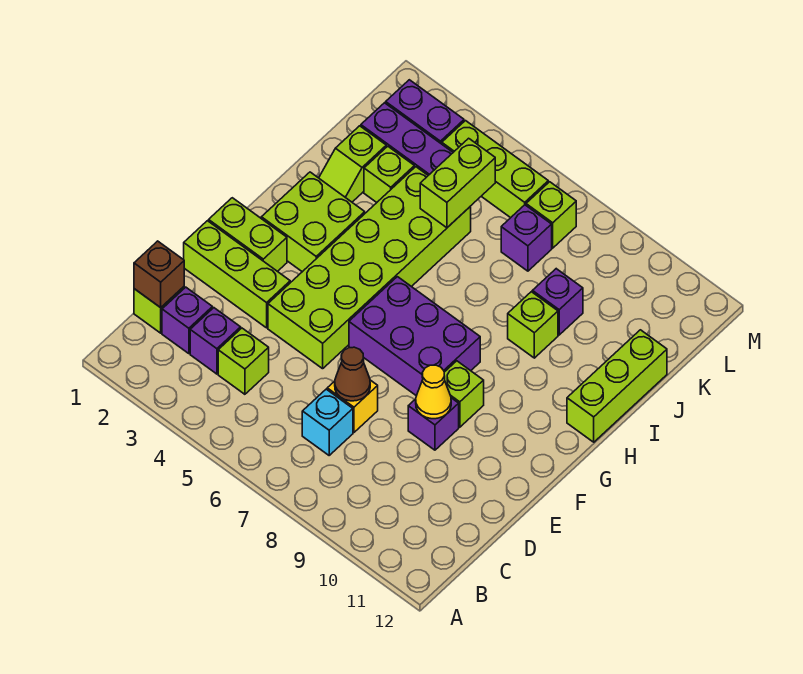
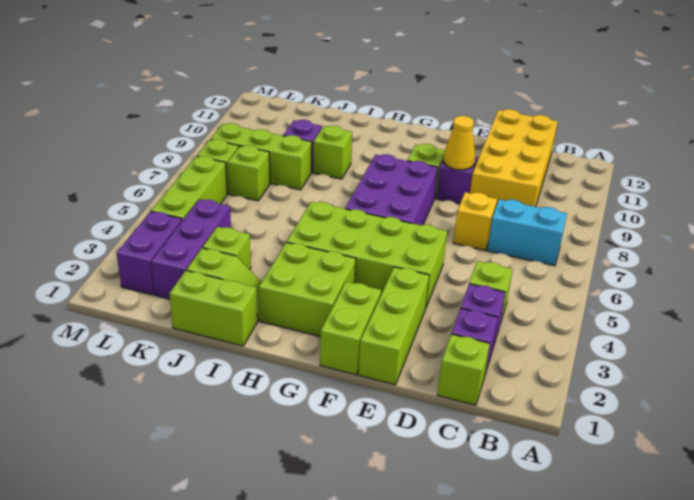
brown brick C1 level 2 -> none
cyan brick C7 level 1 -> cyan brick B7:C7 level 1
none -> yellow brick C9:D12 level 1
brown cone D7 level 2 -> none
lime brick E4:J5 level 1 -> lime brick E4:H5 level 1
lime brick H12:J12 level 1 -> lime brick J8:L8 level 1
lime brick J5:K5 level 2 -> lime brick I1:J1 level 1
purple brick K7 level 1 -> lime brick K7 level 1

